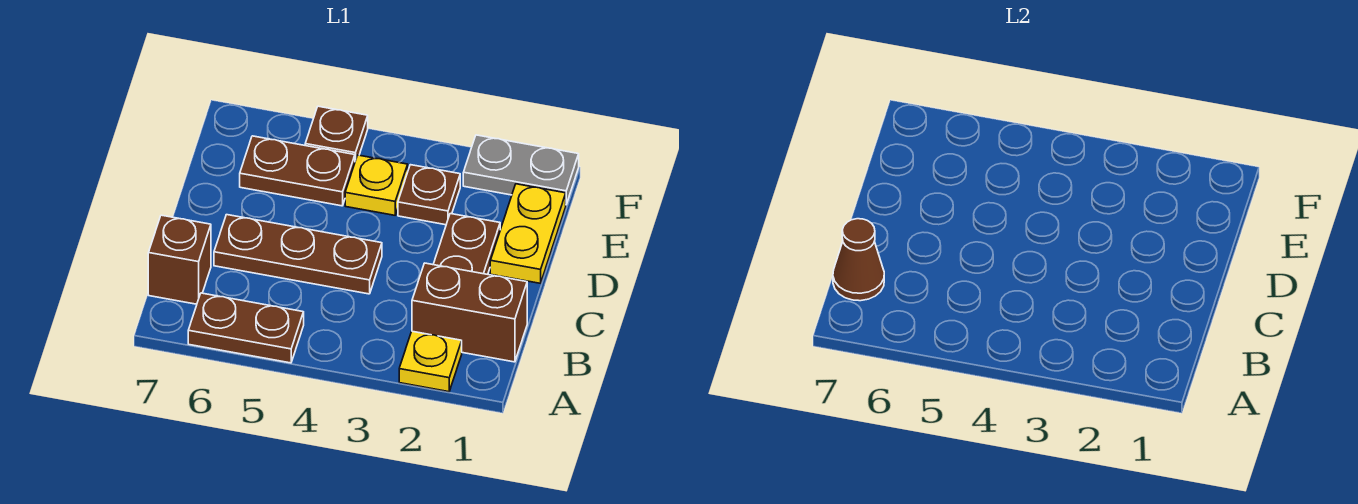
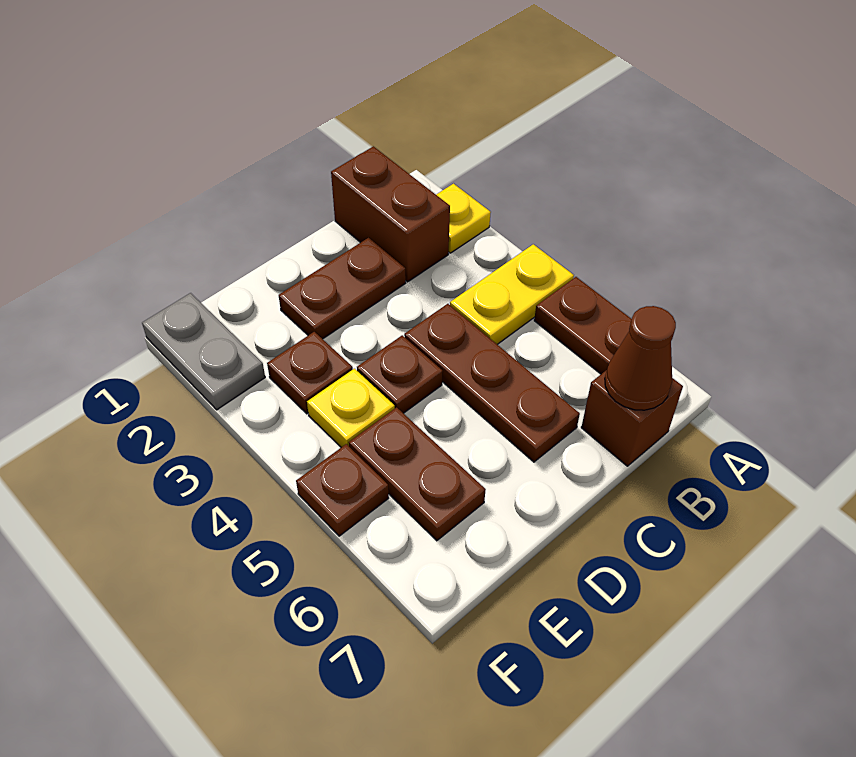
yellow plate D1:E1 level 1 -> yellow plate A4:B4 level 1
none -> brown plate D4 level 1

